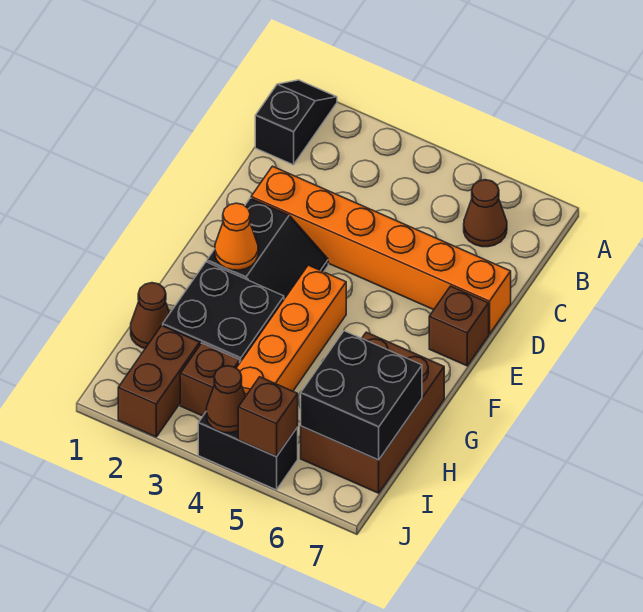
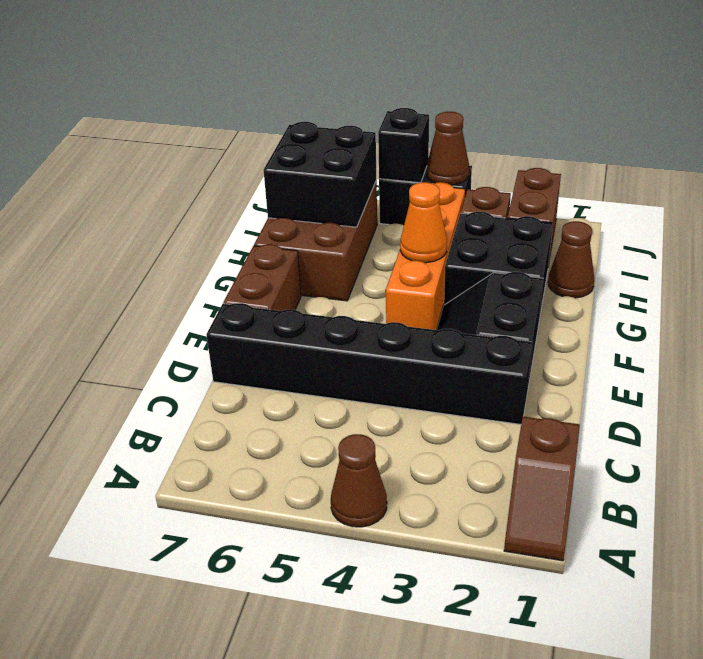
black slope A1:B1 level 1 top B -> brown slope A1:B1 level 1 top B
brown cone B6 level 1 -> brown cone A4 level 1
orange brick D2:D7 level 1 -> black brick D2:D7 level 1
brown brick E7 level 1 -> brown brick E7:F7 level 1
orange cone F2 level 2 -> orange cone G4 level 2
brown brick J5 level 2 -> black brick J5 level 2

